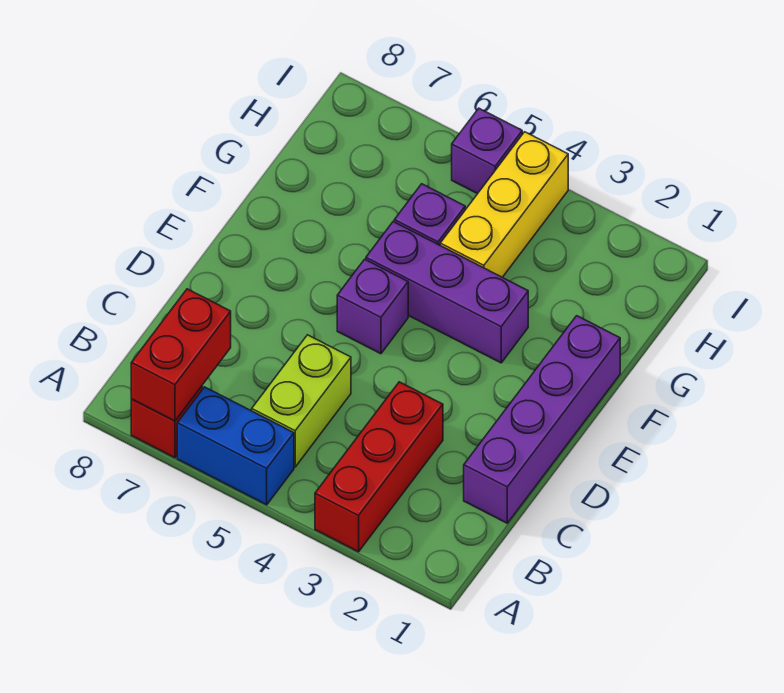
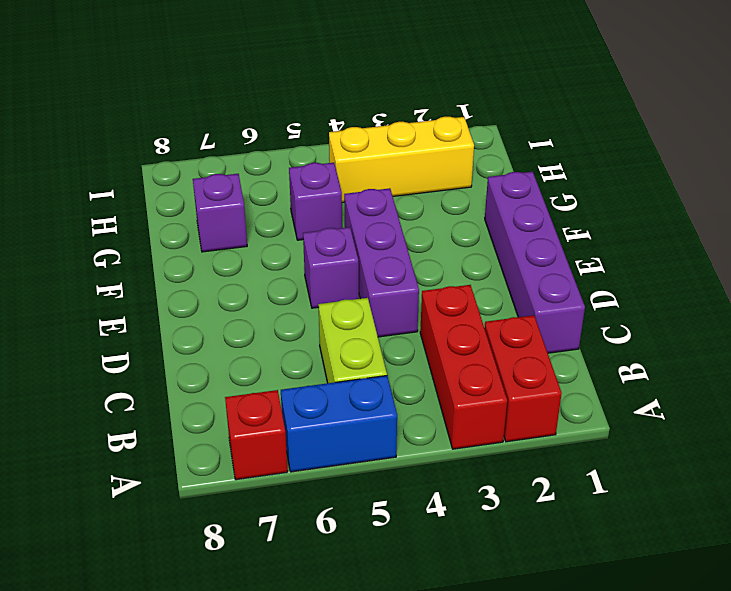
red brick A7:B7 level 2 -> red brick A2:B2 level 1
purple brick F3:F5 level 1 -> purple brick D4:F4 level 1
yellow brick G4:I4 level 1 -> yellow brick H2:H4 level 1
purple brick I5 level 1 -> purple brick G7 level 1

